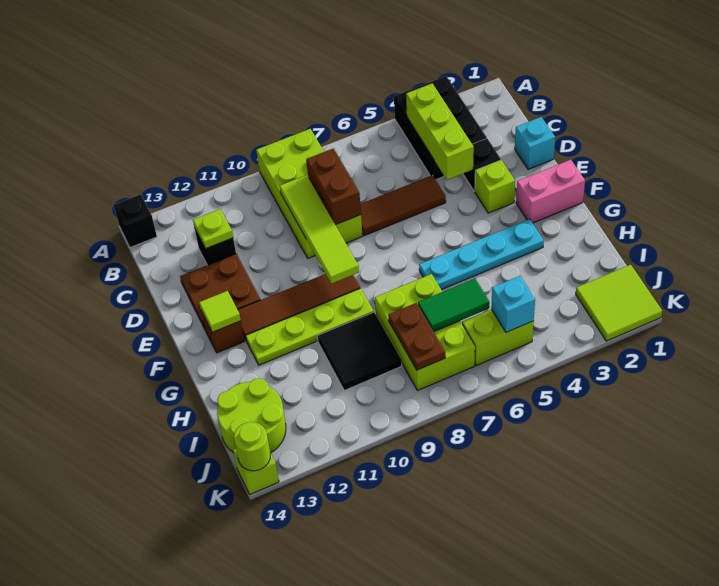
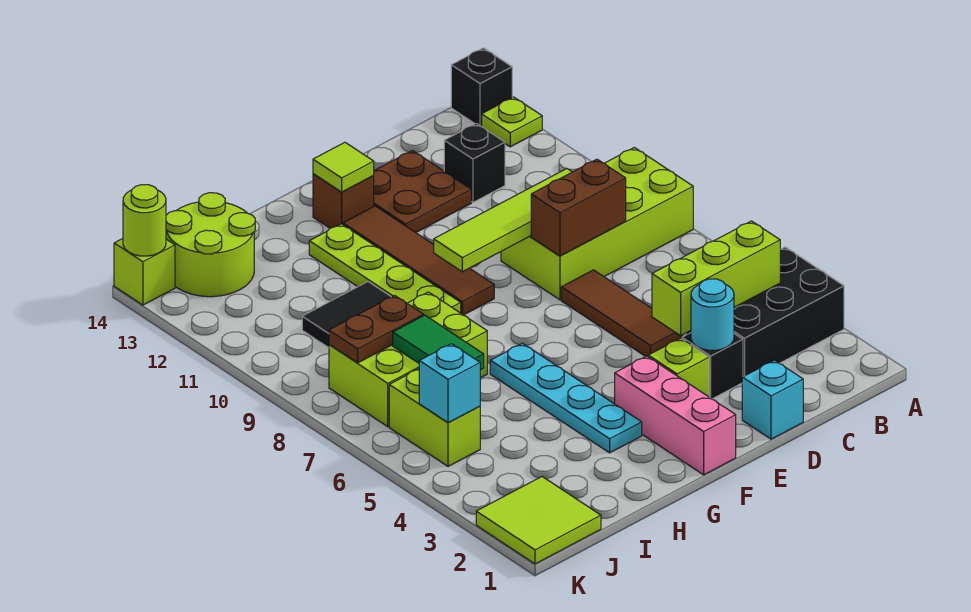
lime plate C12 level 2 -> lime plate A13 level 1
none -> cyan round brick D3 level 2
pink brick F1:F2 level 1 -> pink brick F1:F3 level 1

